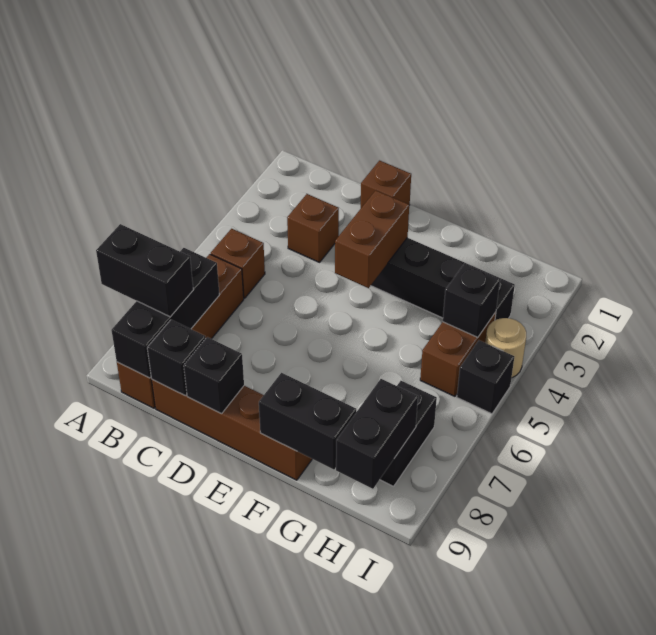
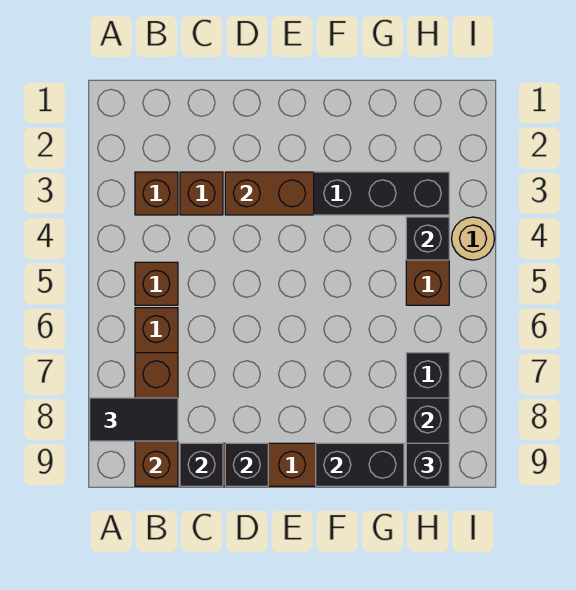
black brick A8:B8 level 3 -> black tile A8:B8 level 3
black brick B7:B9 level 2 -> brown brick B7:B9 level 2
brown brick D1 level 1 -> brown brick B3 level 1
brown brick E3:E4 level 2 -> brown brick D3:E3 level 2
black brick I5 level 1 -> black brick H9 level 3

